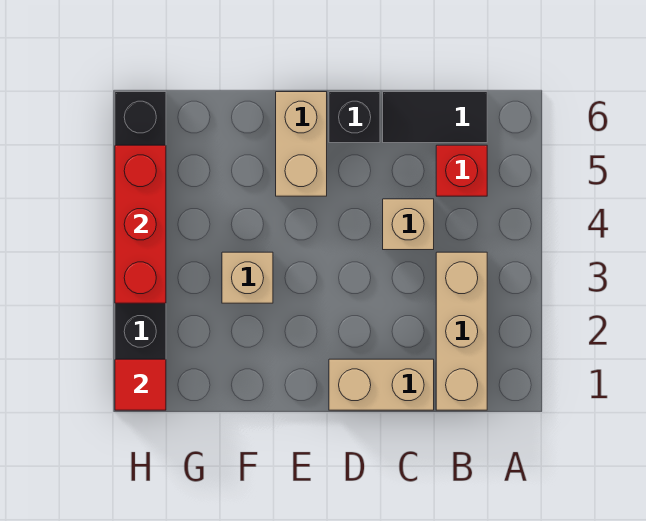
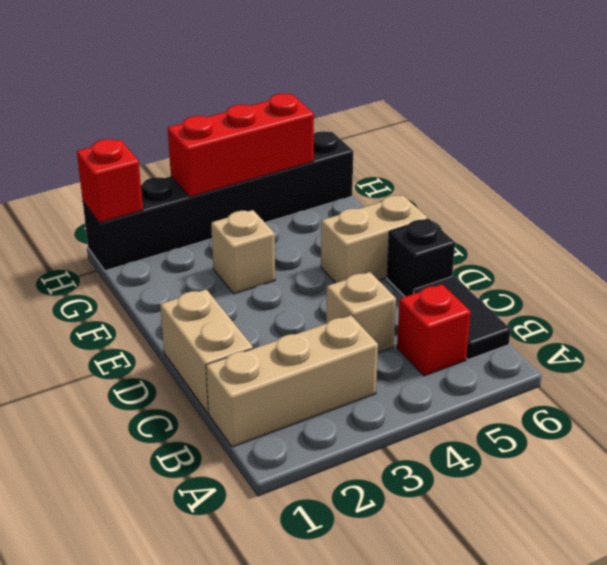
red tile H1 level 2 -> red brick H1 level 2

